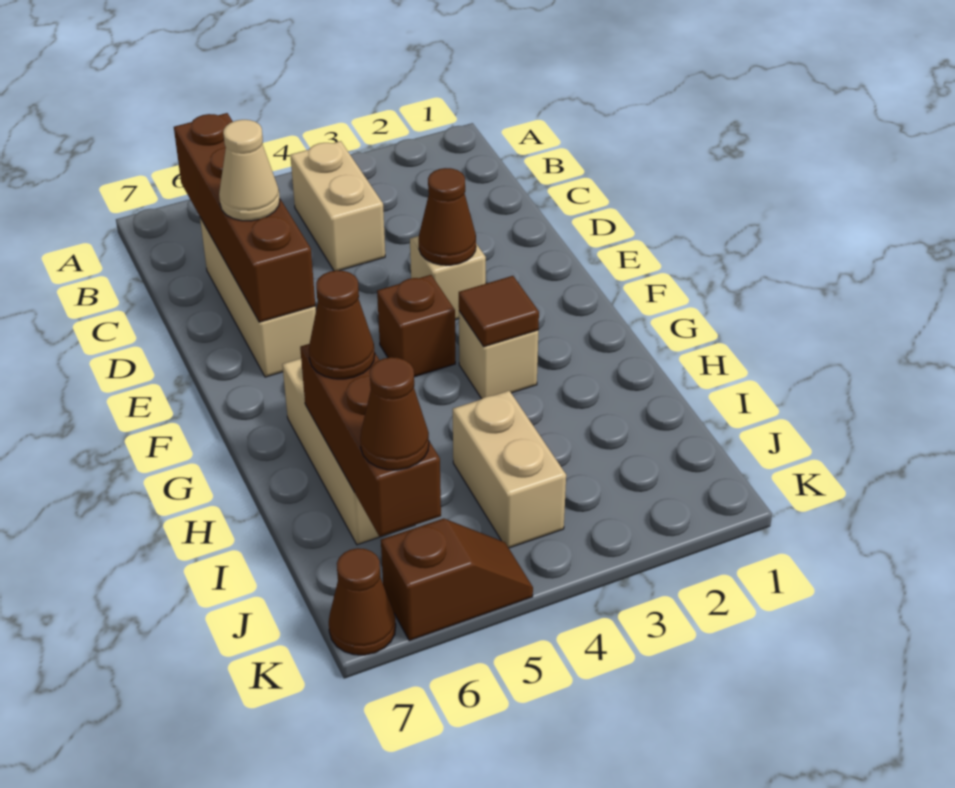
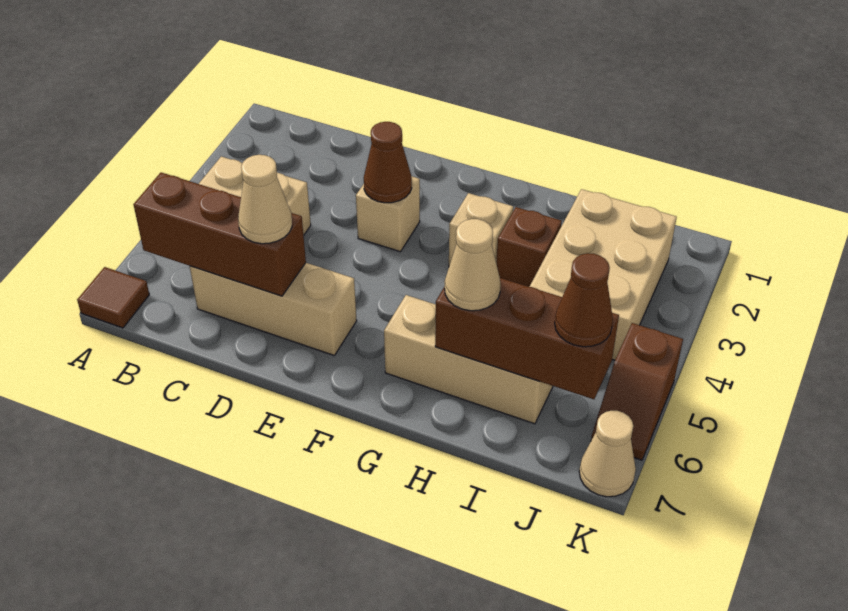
brown brick B6:E6 level 2 -> brown brick B6:D6 level 2
brown brick F4 level 1 -> brown brick H3 level 1
brown tile G3 level 2 -> brown tile A7 level 1
brown cone H6 level 3 -> tan cone H6 level 3
tan brick I4:J4 level 1 -> tan brick I2:J4 level 1
brown slope K5:K6 level 1 top 6 -> brown slope K5:K6 level 1 top 5
brown cone K7 level 1 -> tan cone K7 level 1

